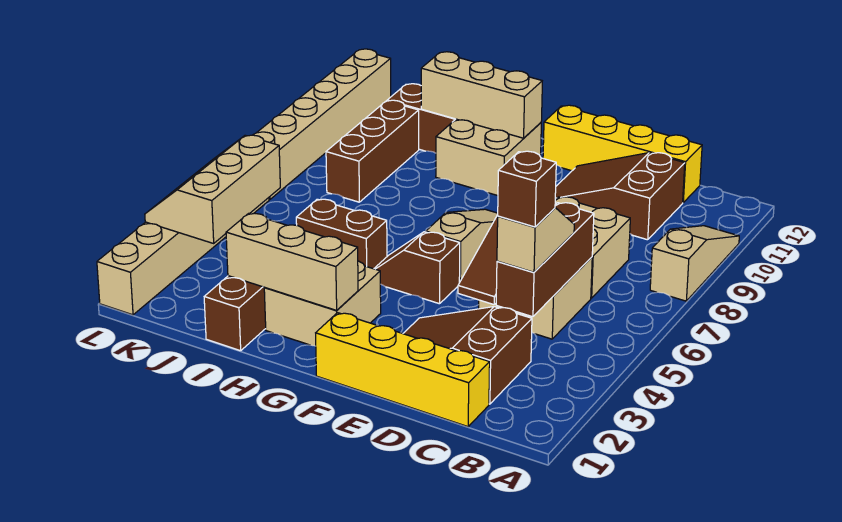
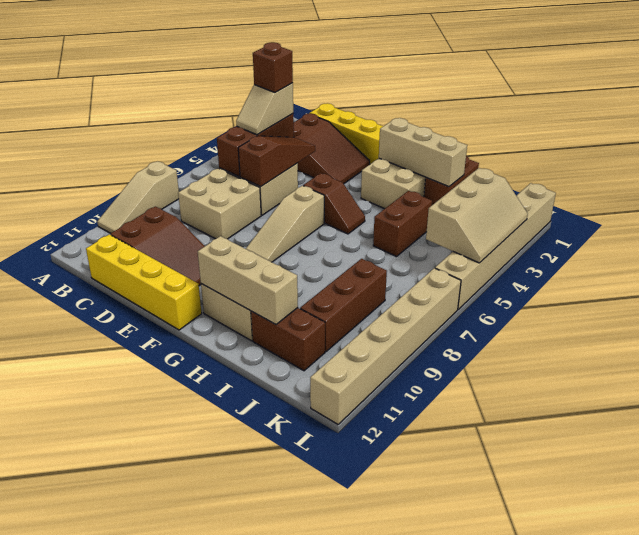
brown brick H5:I5 level 1 -> brown brick I4:I5 level 1

